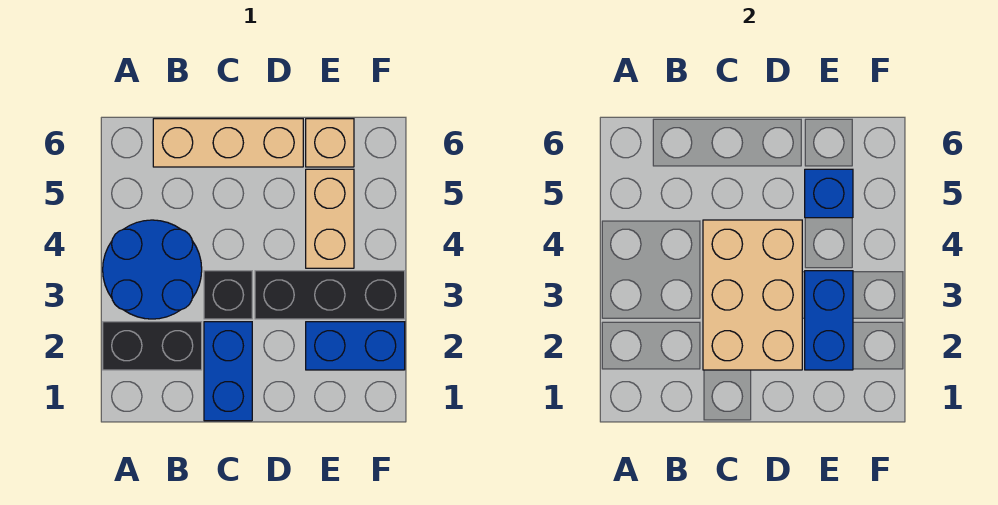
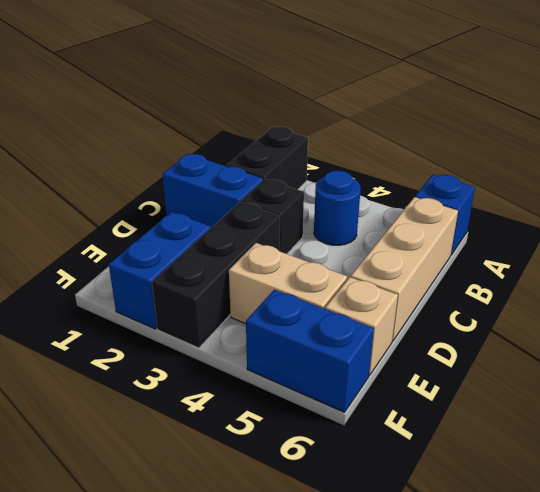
blue round brick A3:B4 level 1 -> blue round brick B4 level 1
tan brick C2:D4 level 2 -> none
blue brick E2:E3 level 2 -> blue brick F5:F6 level 1
blue brick E5 level 2 -> blue brick A6 level 1

